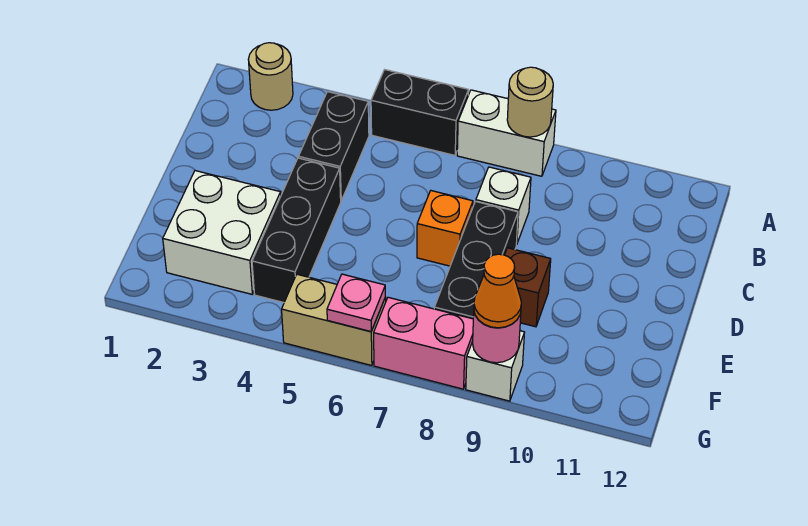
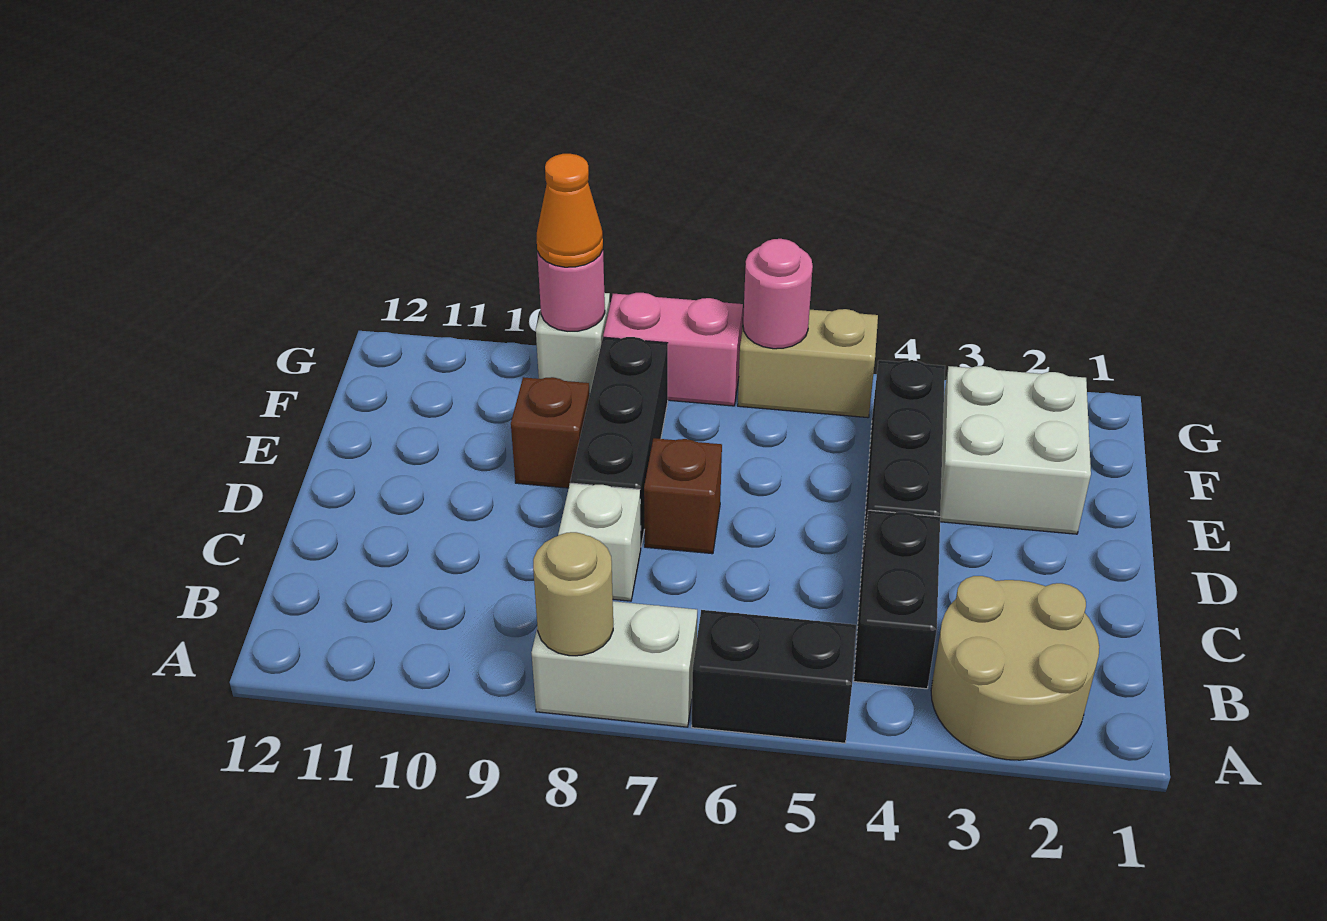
tan round brick A2 level 1 -> tan round brick A2:B3 level 1
orange brick D7 level 1 -> brown brick D7 level 1
pink plate G6 level 2 -> pink round brick G6 level 2

